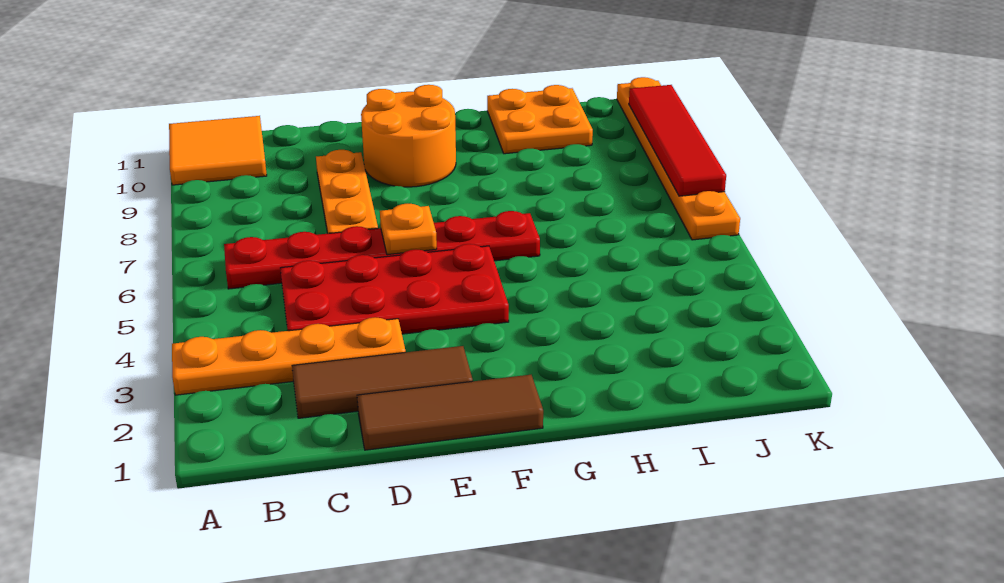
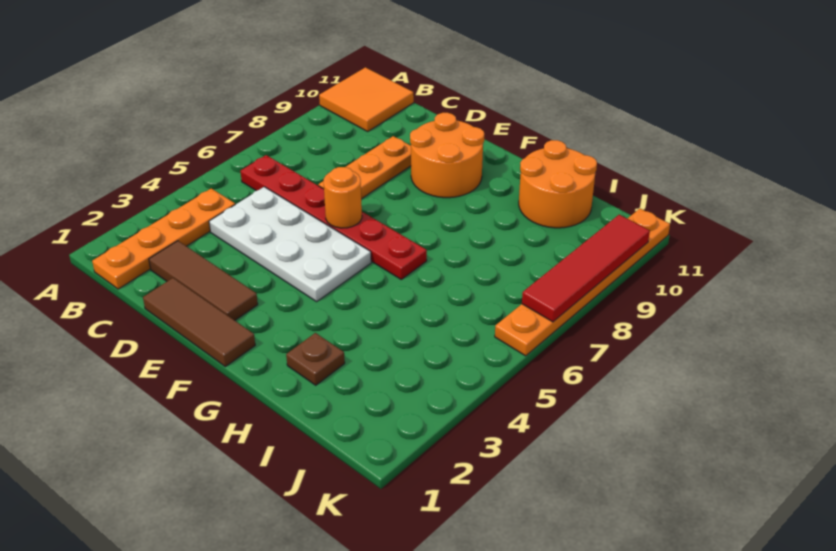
orange plate A3:D3 level 1 -> orange plate B1:B4 level 1
red plate C4:F5 level 1 -> white plate C4:F5 level 1
orange plate E6 level 2 -> orange round brick E6 level 2
none -> brown plate H2 level 1
orange plate H10:I11 level 1 -> orange round brick H10:I11 level 1

